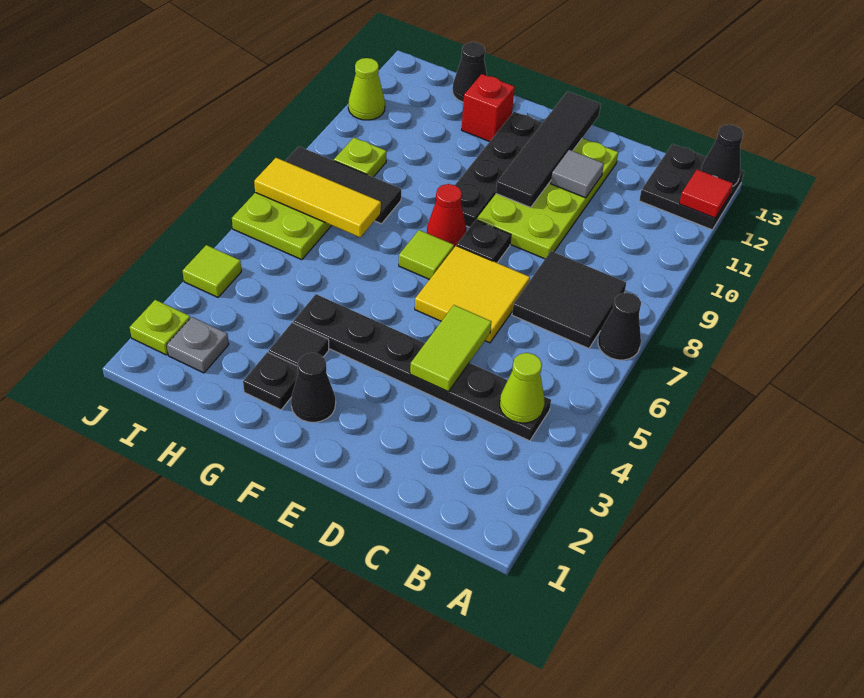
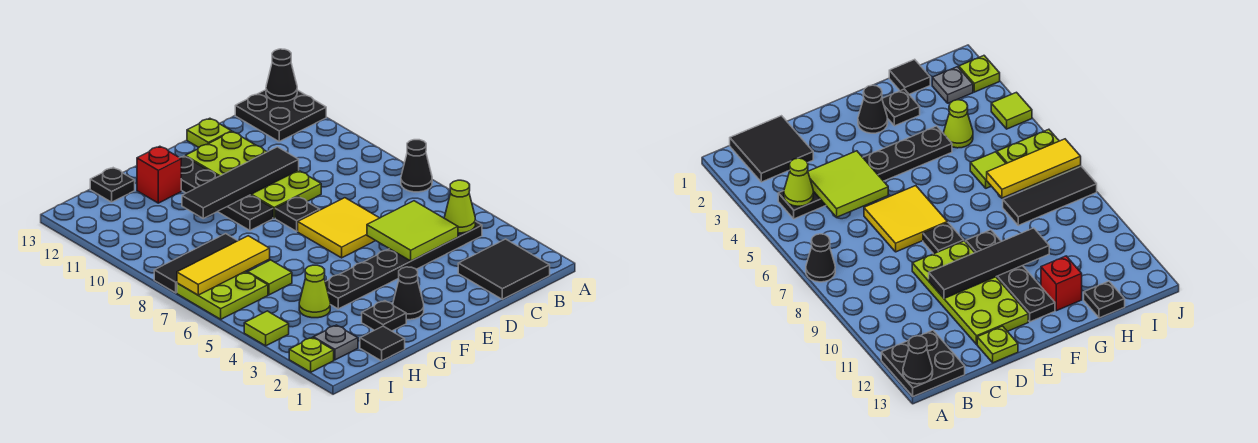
red tile A12 level 2 -> none
black tile B7:C8 level 1 -> black tile B1:C2 level 1
lime tile D4:D5 level 2 -> lime tile C4:D5 level 2
grey tile D11 level 2 -> none
black tile E10:E13 level 2 -> black tile D10:G10 level 2
lime tile F7 level 1 -> lime tile H6 level 1
red cone F8 level 1 -> none
black tile G3 level 1 -> black tile H1 level 1
black cone H13 level 1 -> black plate H13 level 1
lime plate I9 level 1 -> lime plate D13 level 1
lime cone J11 level 1 -> lime cone H4 level 1

